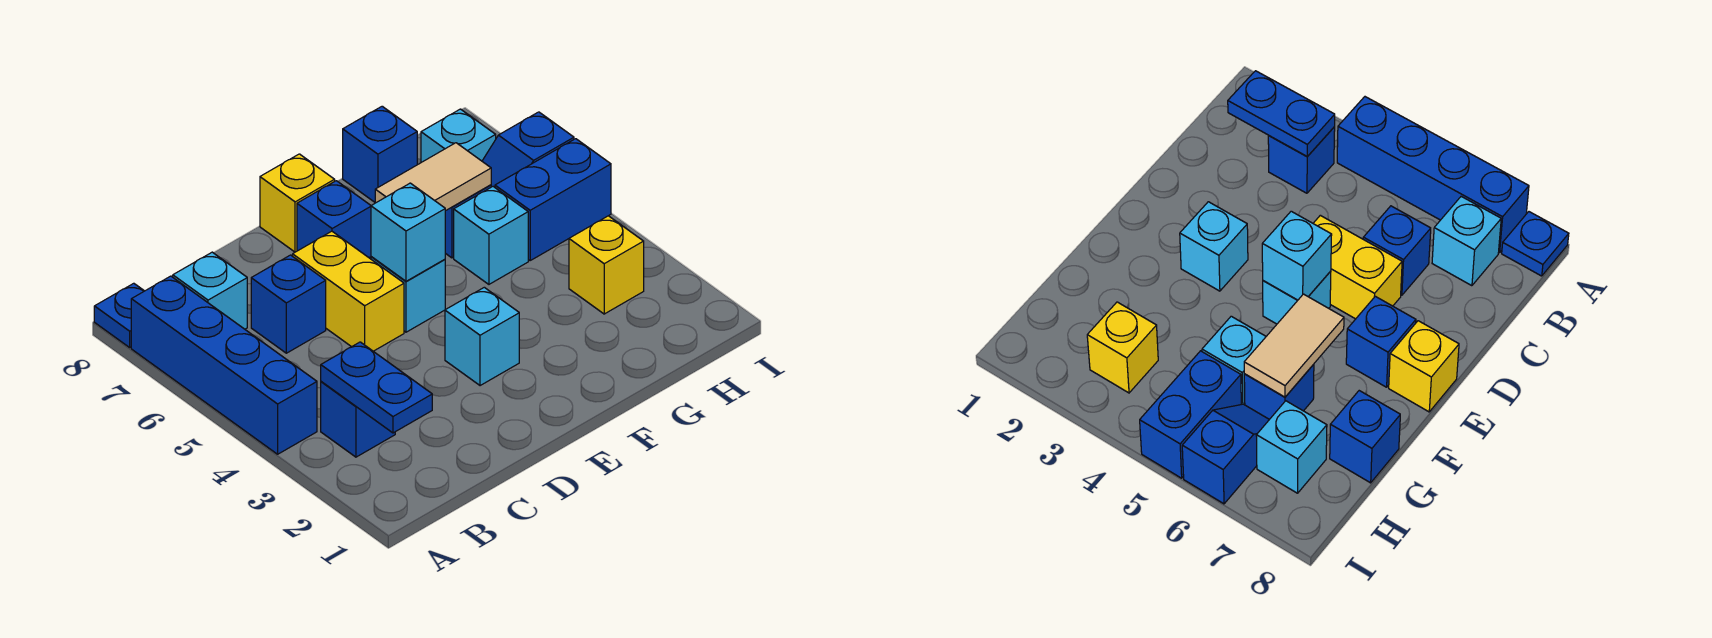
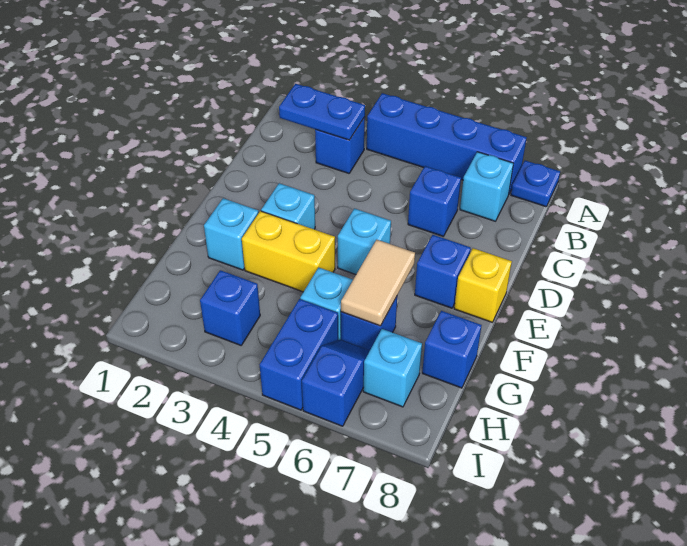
yellow brick D5:D6 level 1 -> yellow brick F3:F4 level 1
cyan brick E5 level 2 -> cyan brick F2 level 1
yellow brick H3 level 1 -> blue brick H3 level 1

